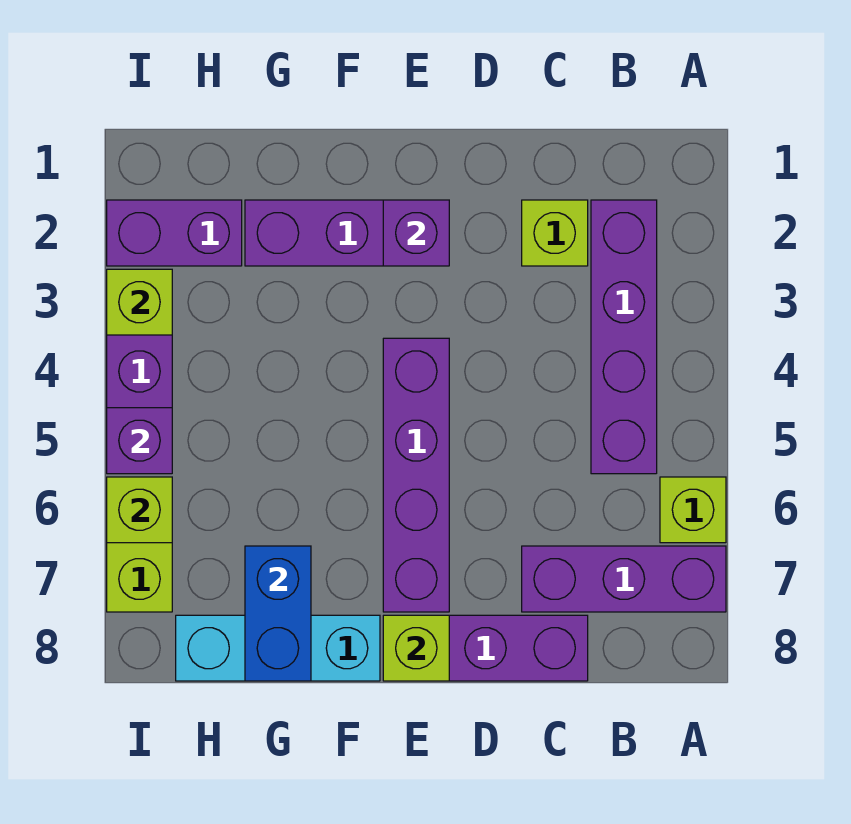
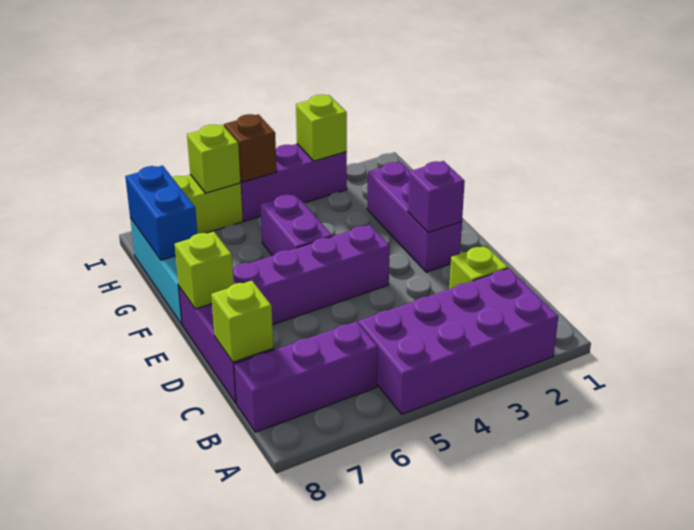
lime brick A6 level 1 -> lime brick C8 level 2
purple brick A7:C7 level 1 -> purple brick B6:B8 level 1
purple brick B2:B5 level 1 -> purple brick A2:B5 level 1
blue brick G7:G8 level 2 -> blue brick G8:H8 level 2
purple brick H2:I2 level 1 -> purple brick F5:G5 level 1
purple brick I5 level 2 -> brown brick I5 level 2

